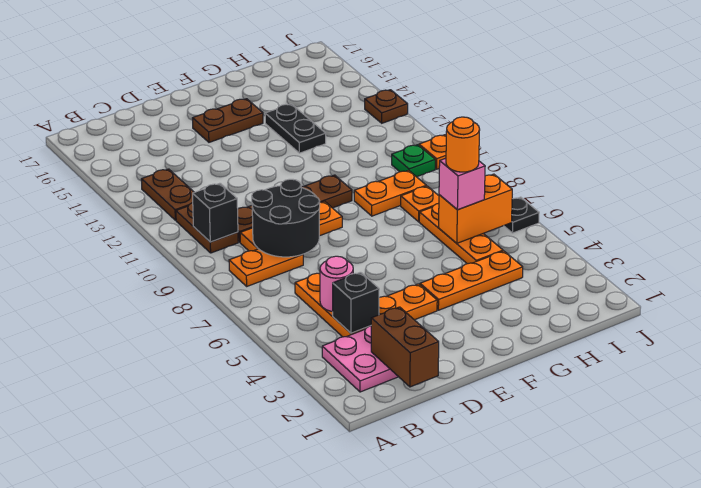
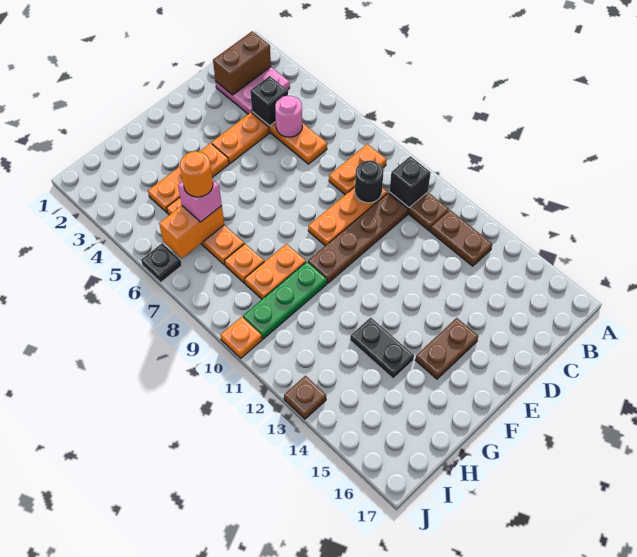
brown brick C1:C2 level 2 -> brown brick B2:C2 level 2
black round brick C8:D9 level 2 -> black round brick C9 level 2
green plate I10 level 1 -> green plate G10:I10 level 1

